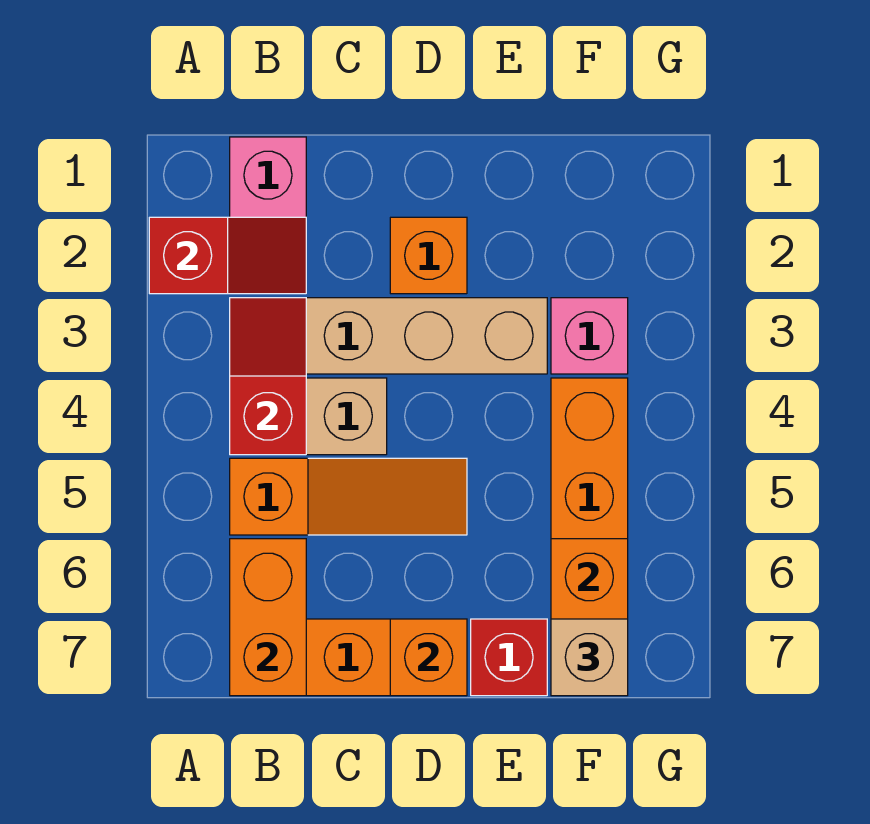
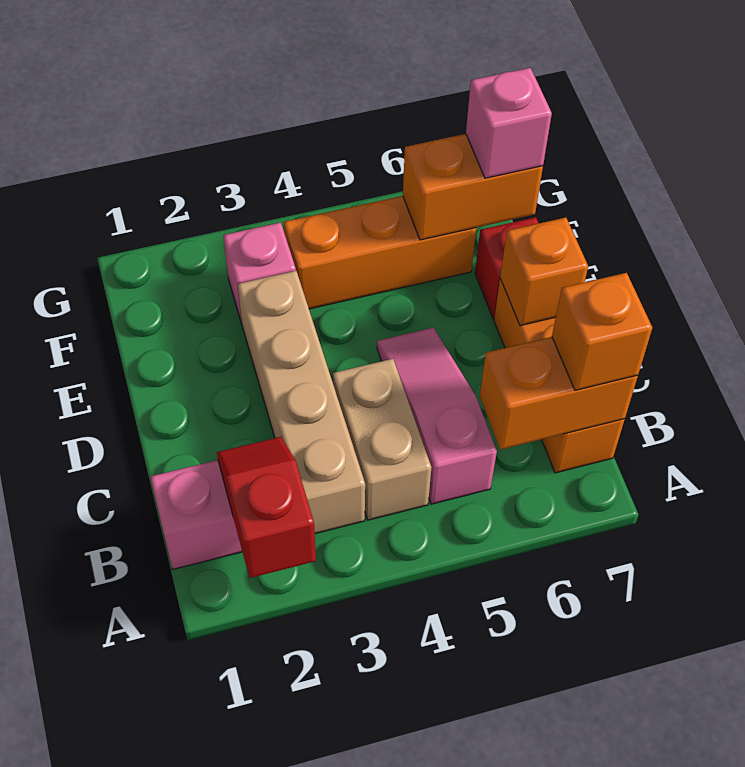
red slope B3:B4 level 2 top 4 -> none
orange slope B5:D5 level 1 top B -> pink slope B5:D5 level 1 top B
orange brick D2 level 1 -> orange brick B7 level 3
tan brick F7 level 3 -> pink brick F7 level 3

